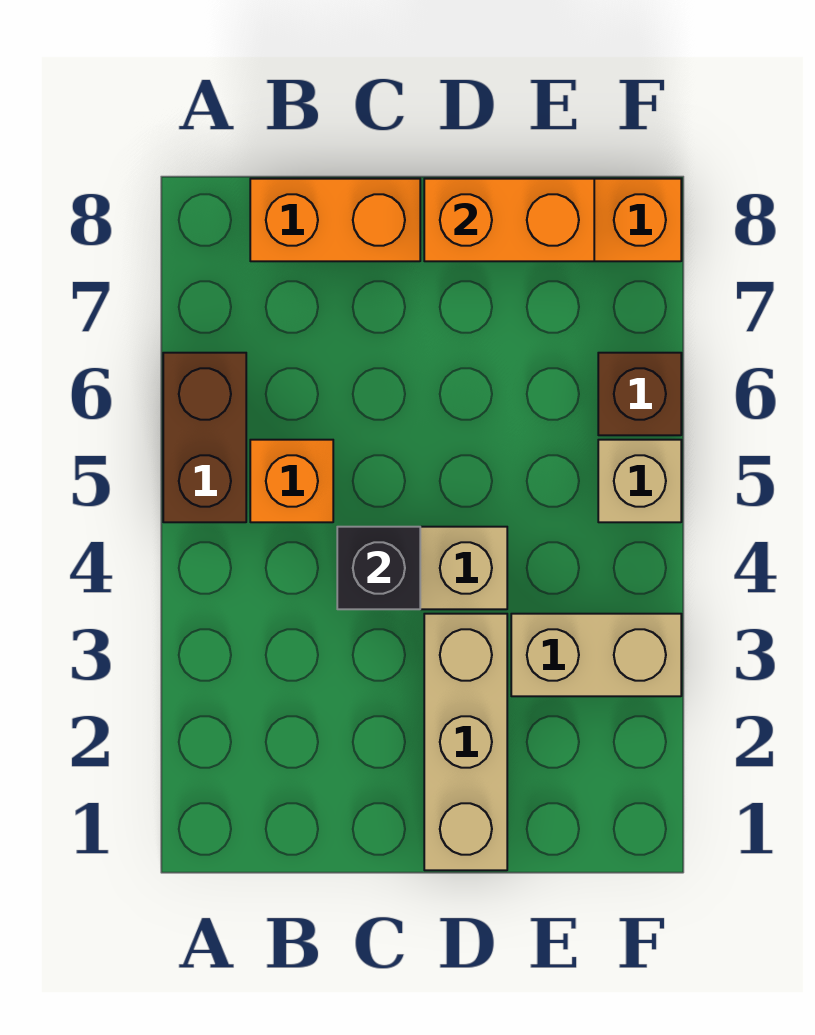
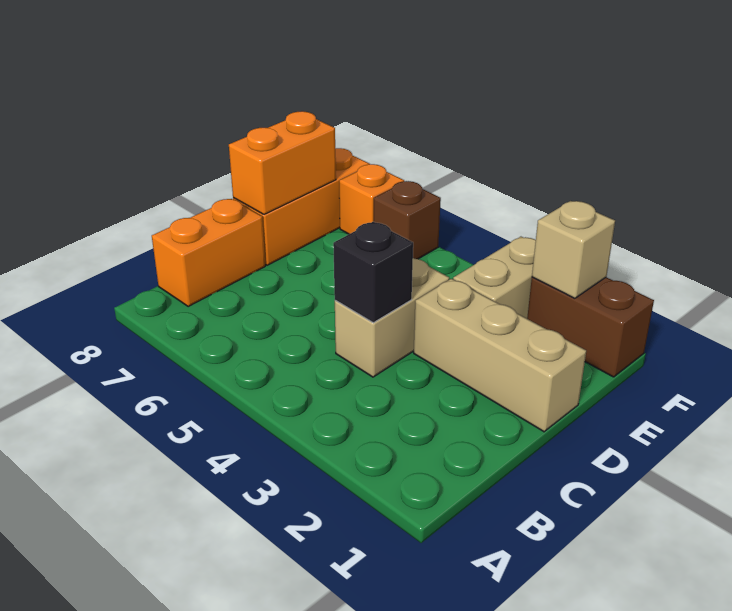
brown brick A5:A6 level 1 -> brown brick F1:F2 level 1
orange brick B5 level 1 -> orange brick F7 level 1
tan brick F5 level 1 -> tan brick F2 level 2

